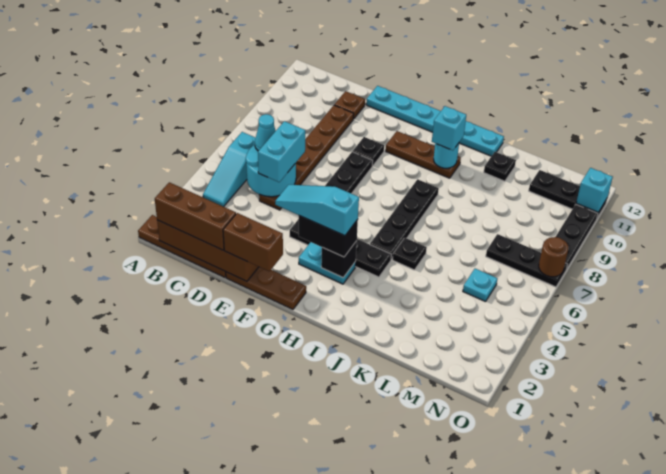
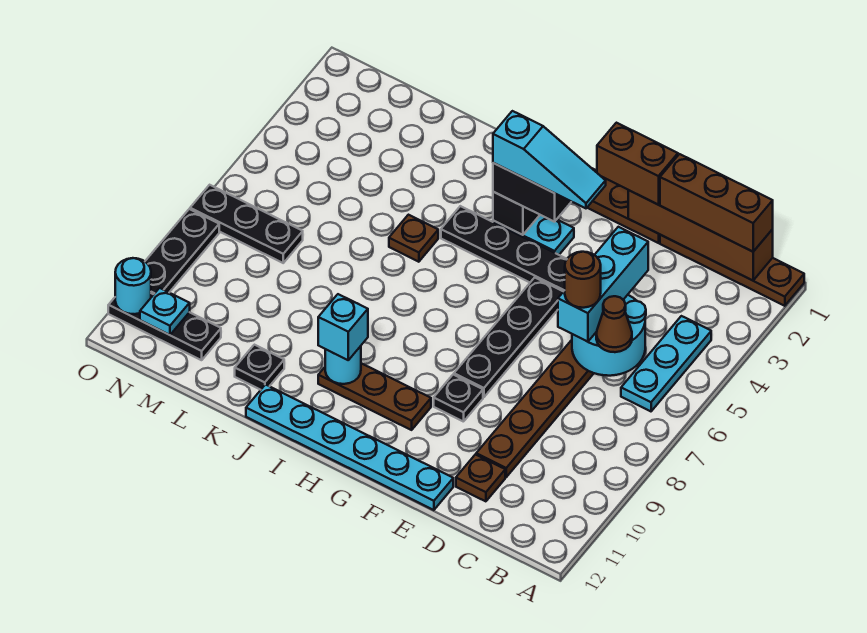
cyan slope B4:B6 level 1 top 6 -> cyan plate B4:B6 level 1
cyan cone C6 level 3 -> brown cone C6 level 3
cyan brick D5:D6 level 3 -> cyan brick D4:D6 level 3
black plate I5:I8 level 1 -> none
black plate J5 level 1 -> brown plate J5 level 1
cyan plate M5 level 1 -> cyan plate N11 level 2
brown round brick O7 level 2 -> brown round brick D6 level 4
cyan brick O11 level 2 -> cyan round brick O11 level 2

